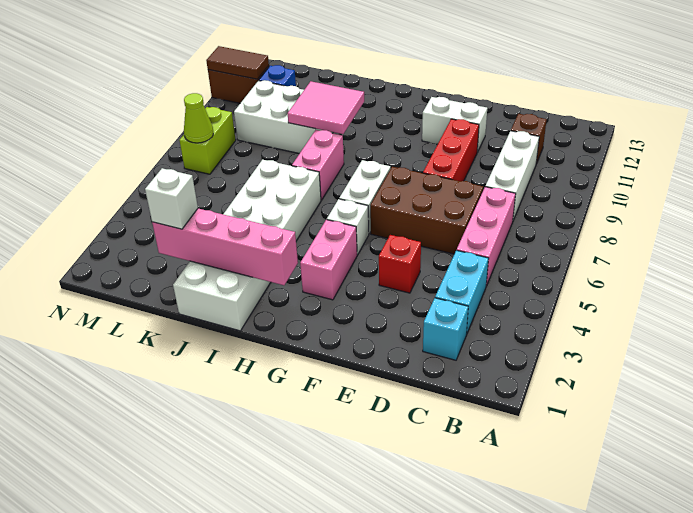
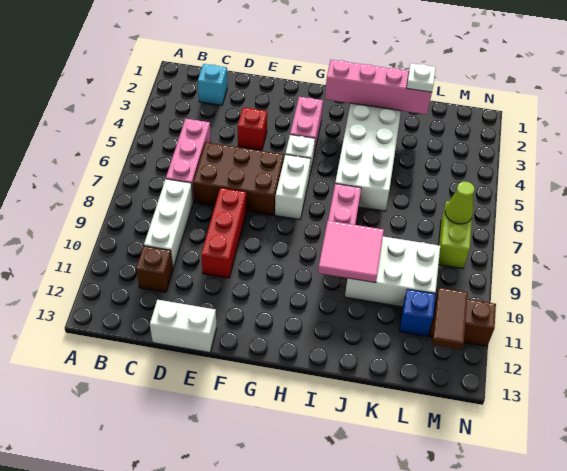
cyan brick C3:C4 level 1 -> none
white brick E11:F11 level 1 -> white brick D13:E13 level 1
white brick K2 level 3 -> white plate K2 level 3
brown tile M11:N11 level 2 -> brown tile M11:M12 level 2

